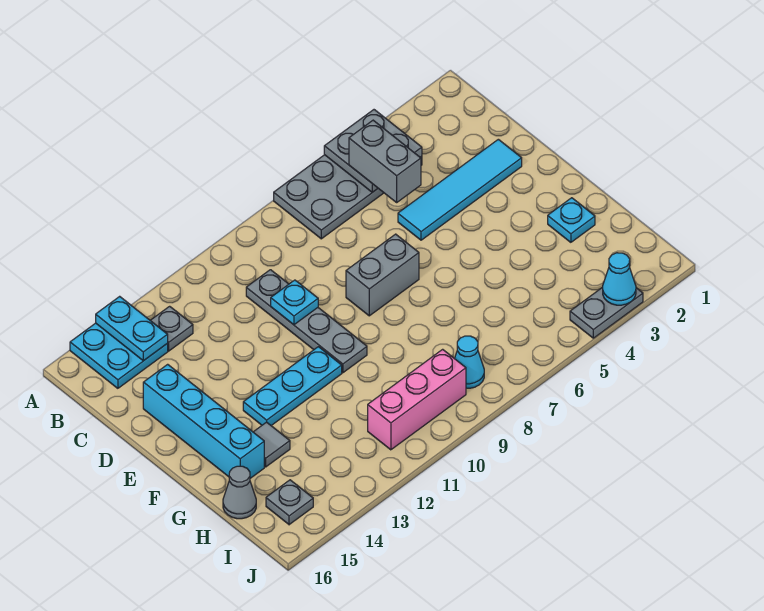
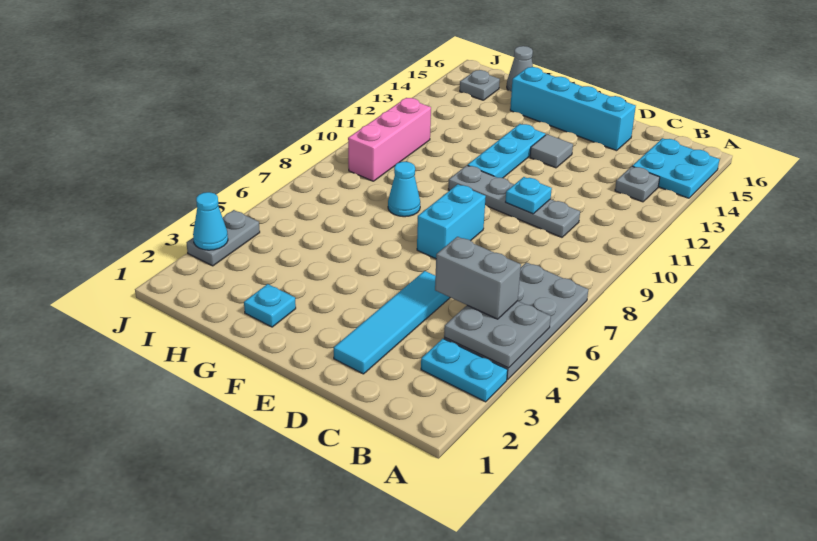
cyan plate A14:B14 level 2 -> cyan plate A3:B3 level 1
grey brick E7:E8 level 1 -> cyan brick E7:E8 level 1
grey tile G14 level 1 -> grey tile E13 level 1
cyan cone I8 level 1 -> cyan cone G8 level 1

